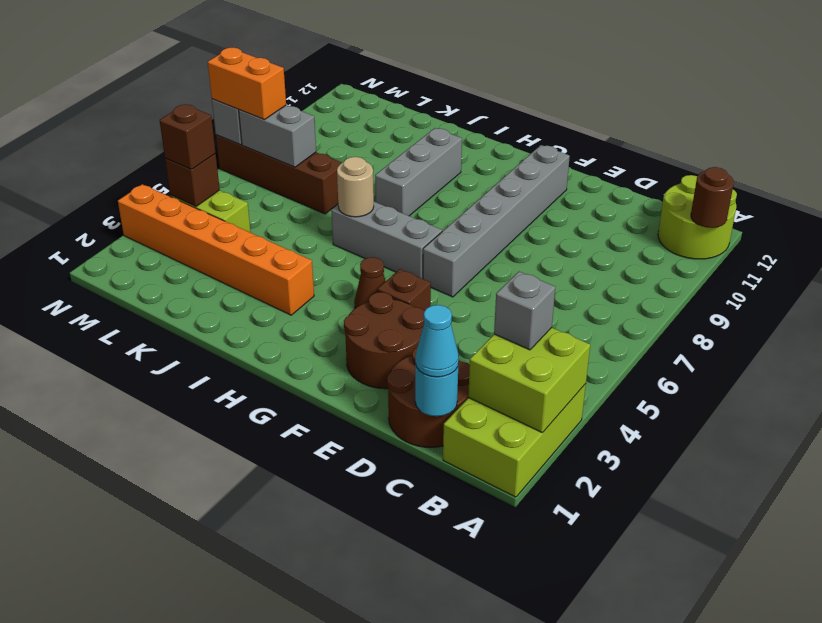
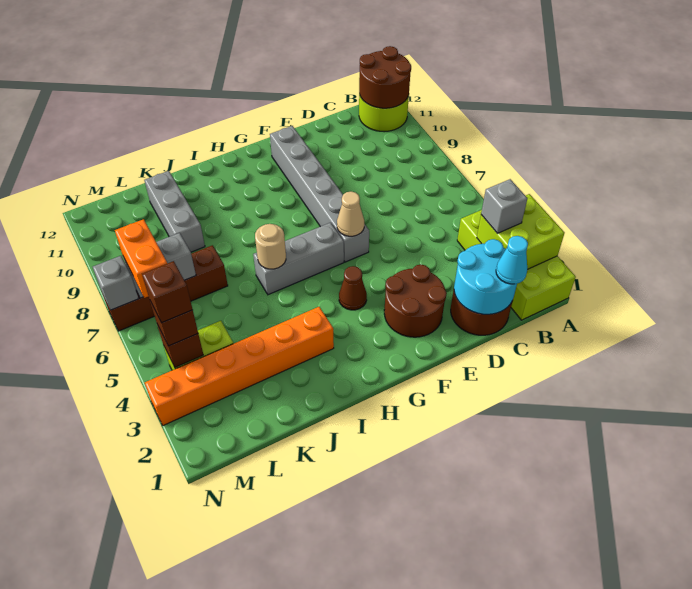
lime brick A1:B3 level 1 -> lime brick A1:B4 level 1
brown round brick A11 level 2 -> brown round brick A11:B12 level 2
cyan round brick C1 level 2 -> cyan round brick C1:D2 level 2
brown brick F4 level 1 -> brown brick M4 level 4
none -> tan cone F6 level 2
grey brick I8:I10 level 1 -> grey brick K9:K11 level 1
orange brick M7:N7 level 3 -> orange brick M6:M7 level 3

